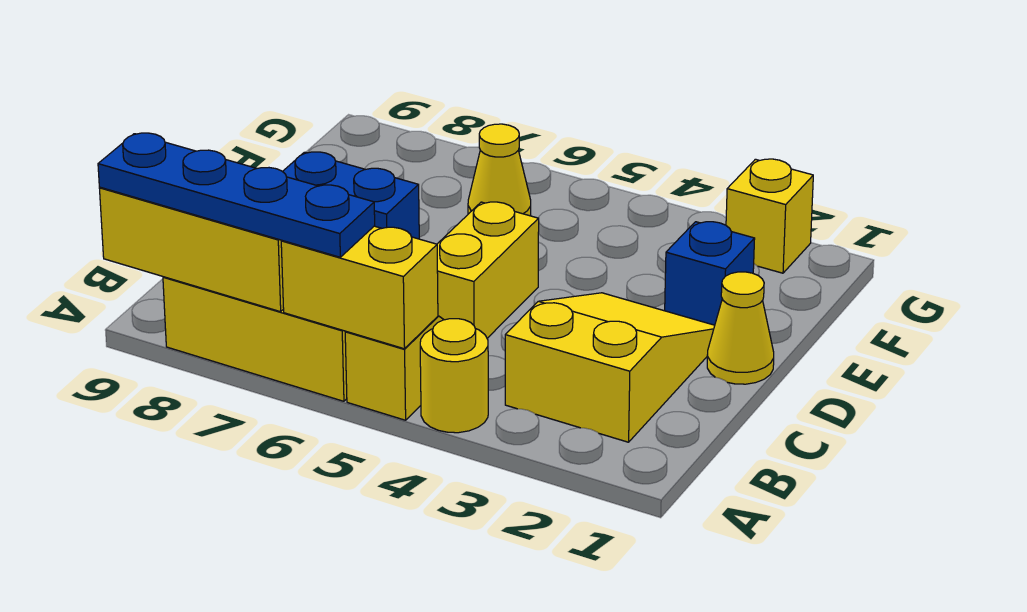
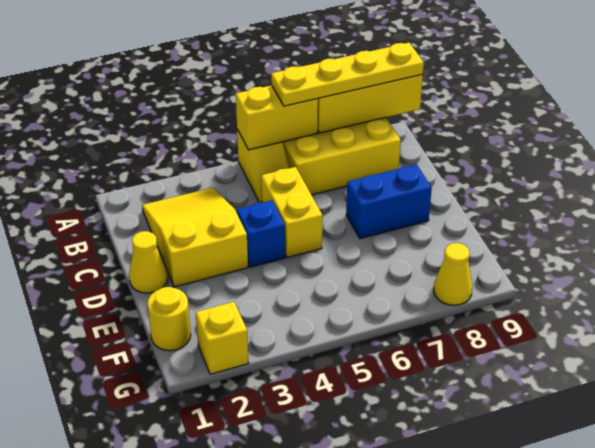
yellow round brick A4 level 1 -> yellow round brick F1 level 1
blue plate A6:A9 level 3 -> yellow plate A6:A9 level 3
yellow slope B2:D3 level 1 top B -> yellow slope B2:D3 level 1 top D
blue brick E2 level 1 -> blue brick D4 level 1
yellow cone F6 level 1 -> yellow cone G8 level 1

